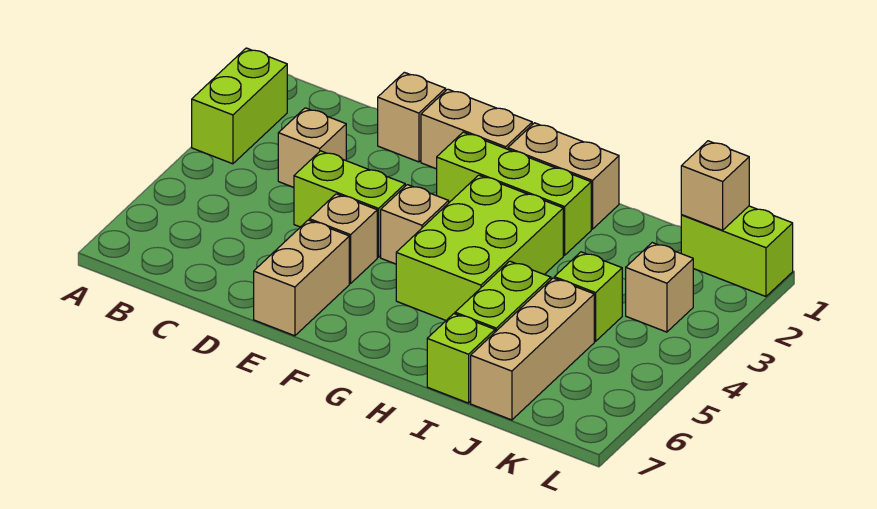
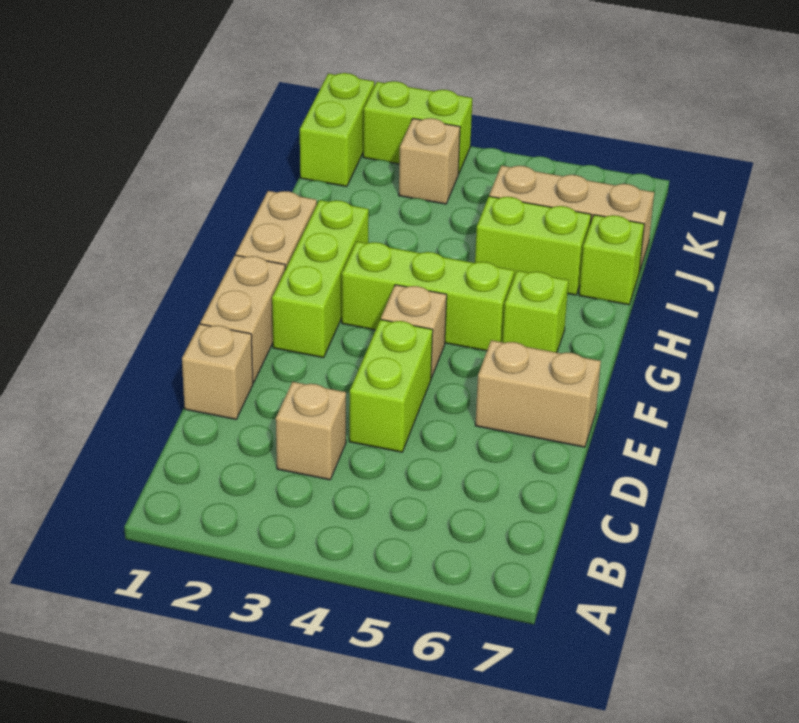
lime brick A2:A3 level 1 -> lime brick L2:L3 level 1
tan brick E5 level 1 -> none
lime brick G3:H5 level 1 -> lime brick G3:G5 level 1
lime brick J4 level 1 -> lime brick G6 level 1
tan brick K1 level 2 -> none

